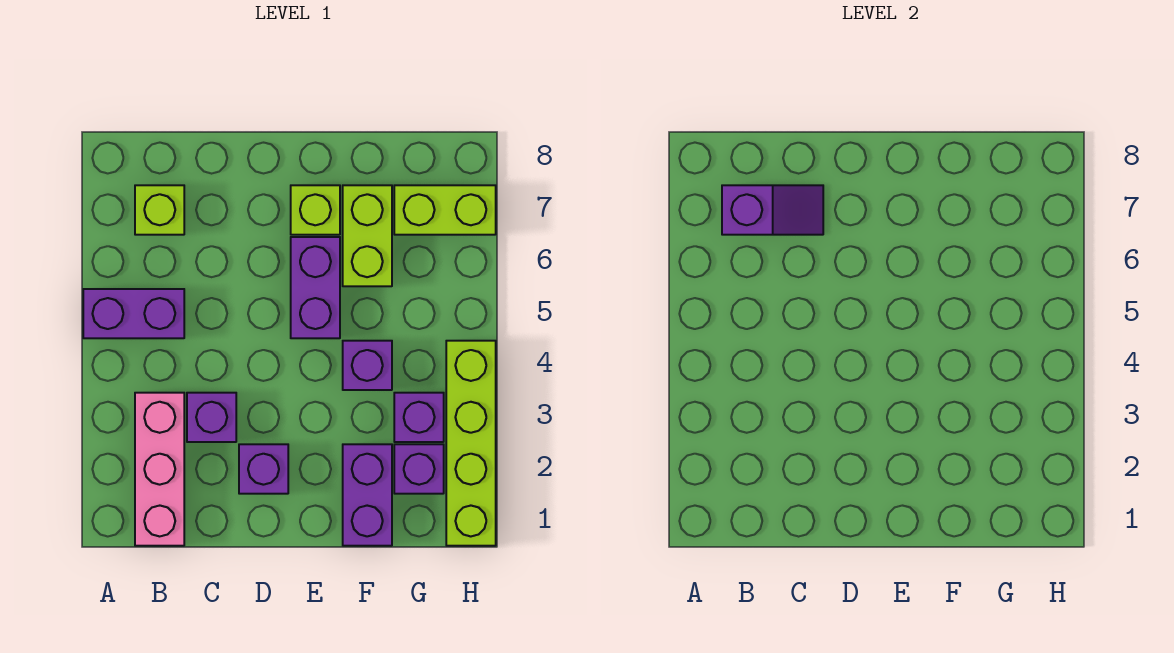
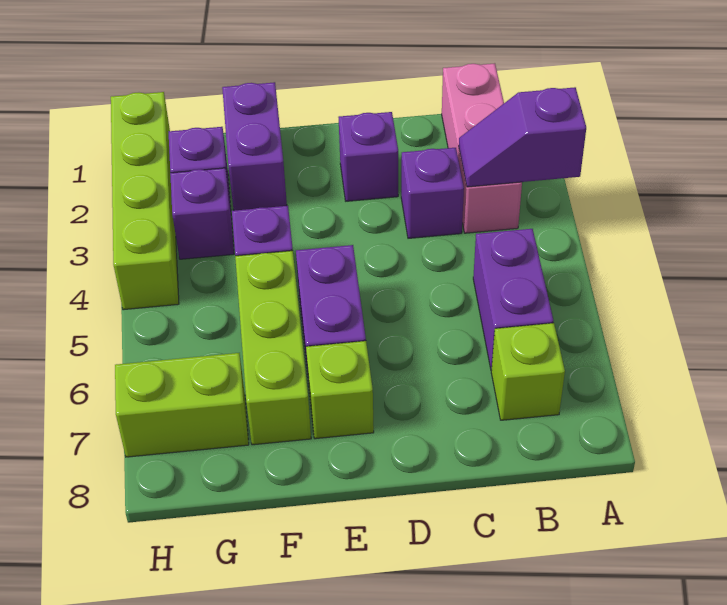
purple brick A5:B5 level 1 -> purple brick B5:B6 level 1
purple slope B7:C7 level 2 top B -> purple slope A3:B3 level 2 top A
lime brick F6:F7 level 1 -> lime brick F5:F7 level 1

